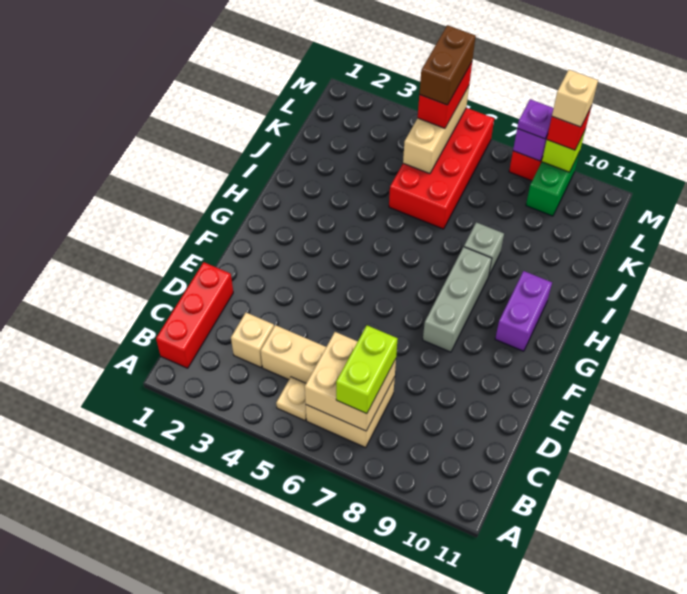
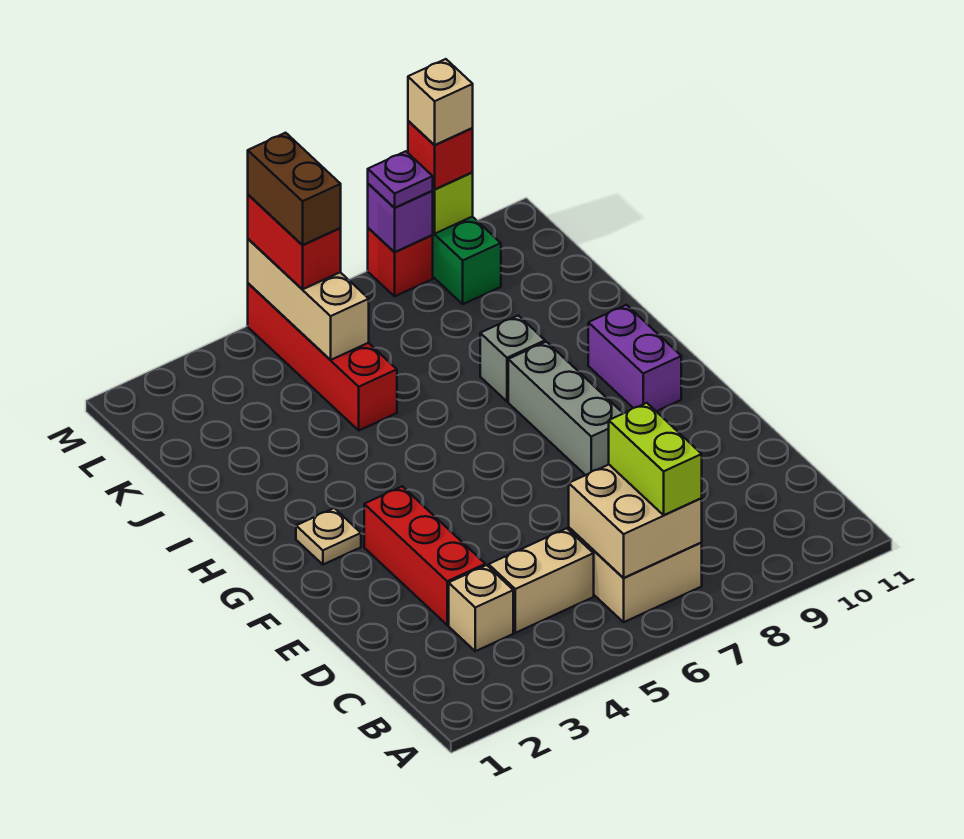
red brick B1:D1 level 1 -> red brick D3:F3 level 1
tan plate B5 level 1 -> tan plate G2 level 1
red brick J5:M6 level 1 -> red brick J5:M5 level 1

